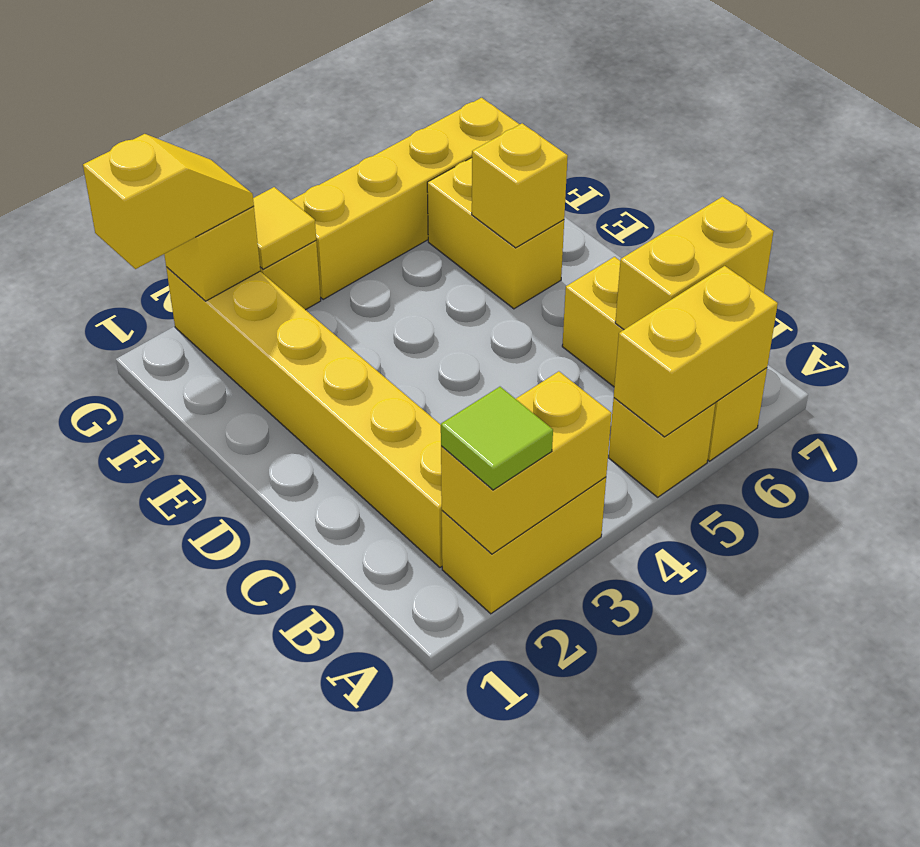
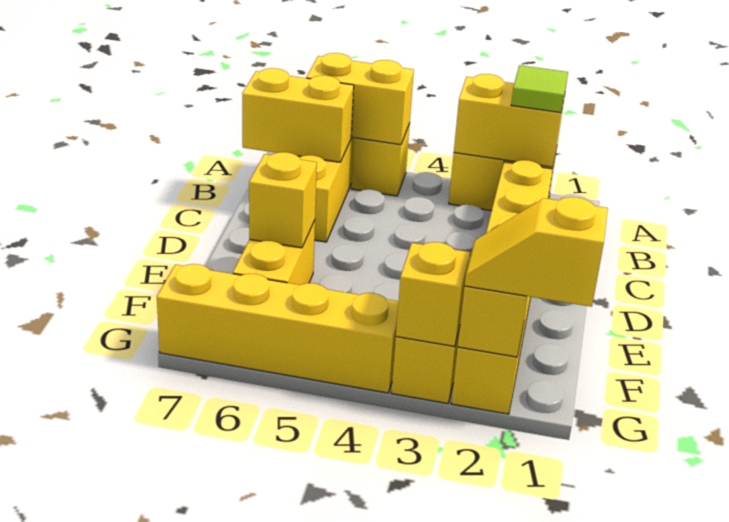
yellow tile G3 level 2 -> yellow brick G3 level 2

